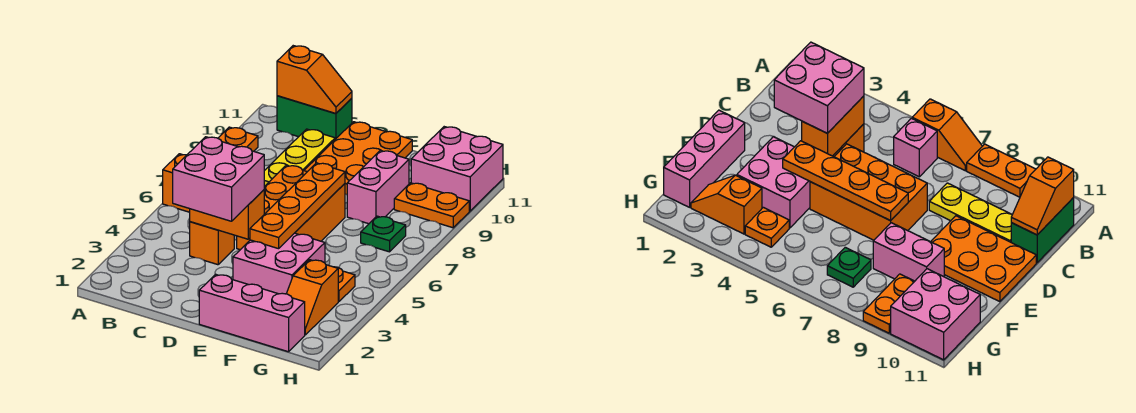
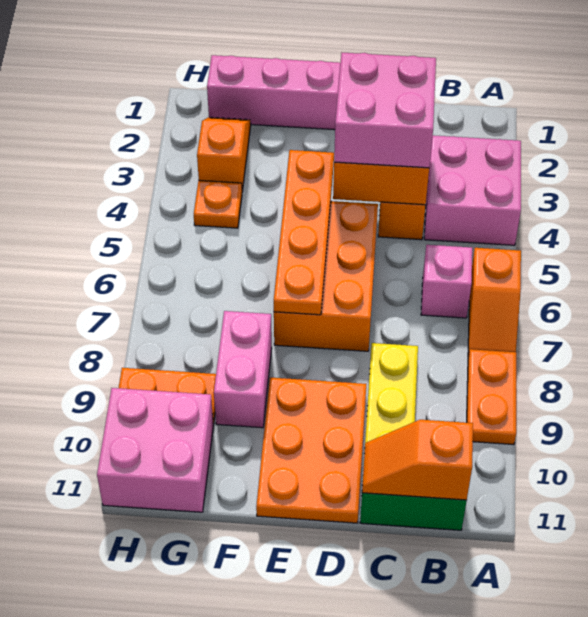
pink brick E3:F4 level 1 -> pink brick A3:B4 level 1
green plate G7 level 1 -> none

